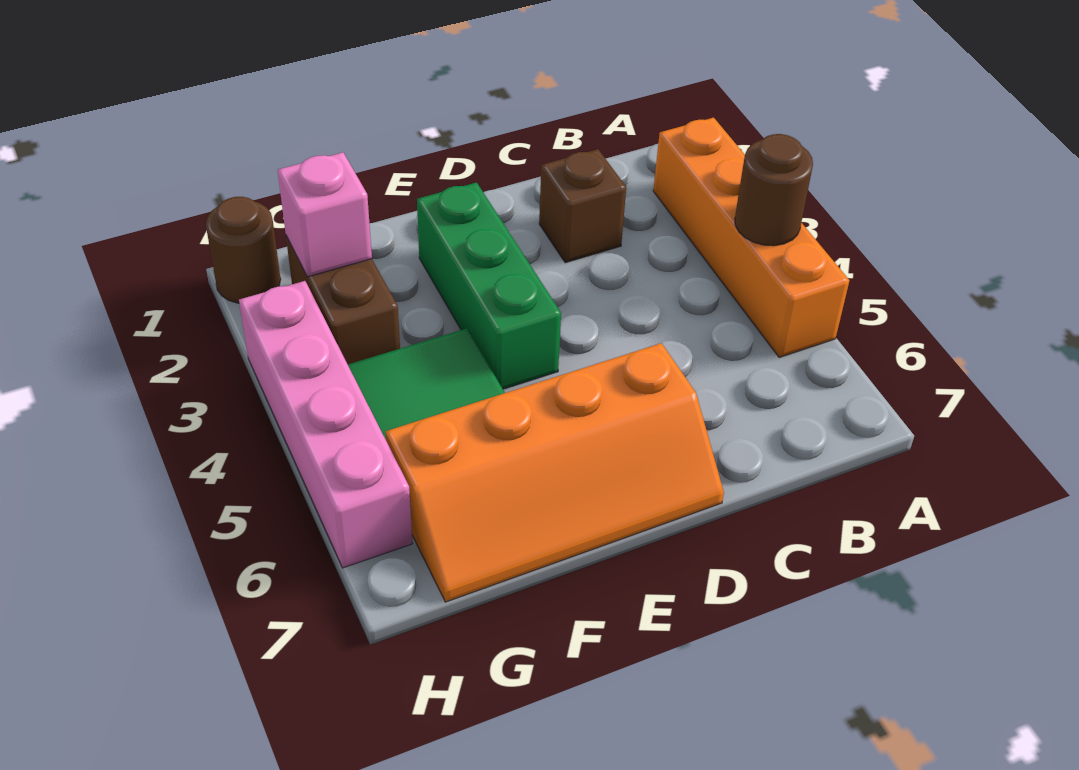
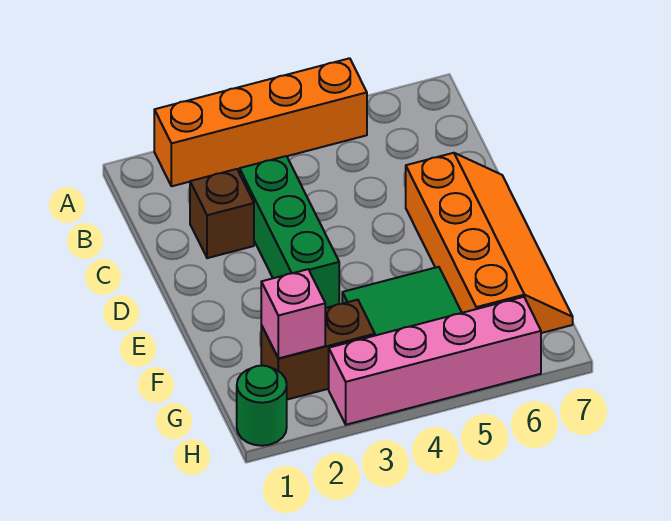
brown round brick A4 level 2 -> none
green brick E2:E4 level 1 -> green brick C3:E3 level 1
brown round brick H1 level 1 -> green round brick H1 level 1

